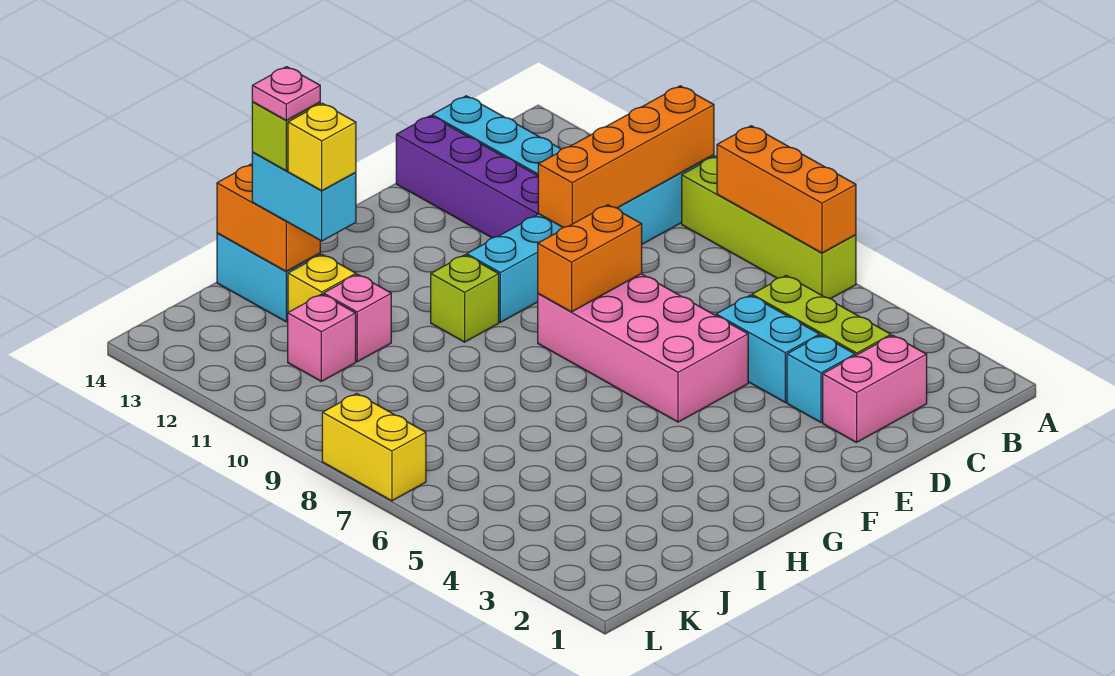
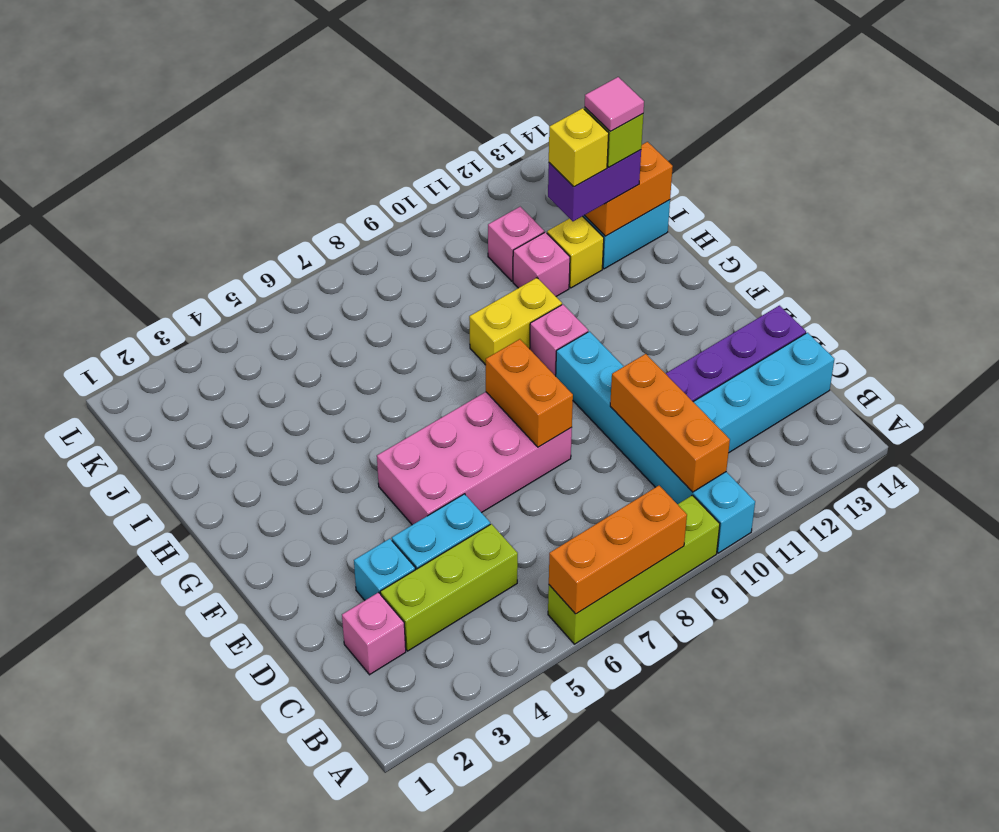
orange brick A10:D10 level 2 -> orange brick B10:D10 level 2
pink brick C2:D2 level 1 -> pink brick C2 level 1
lime brick G10 level 1 -> pink brick G10 level 1
cyan brick I12:I13 level 3 -> purple brick I12:I13 level 3
pink plate I13 level 5 -> pink tile I13 level 5
yellow brick L7:L8 level 1 -> yellow brick H9:H10 level 1

